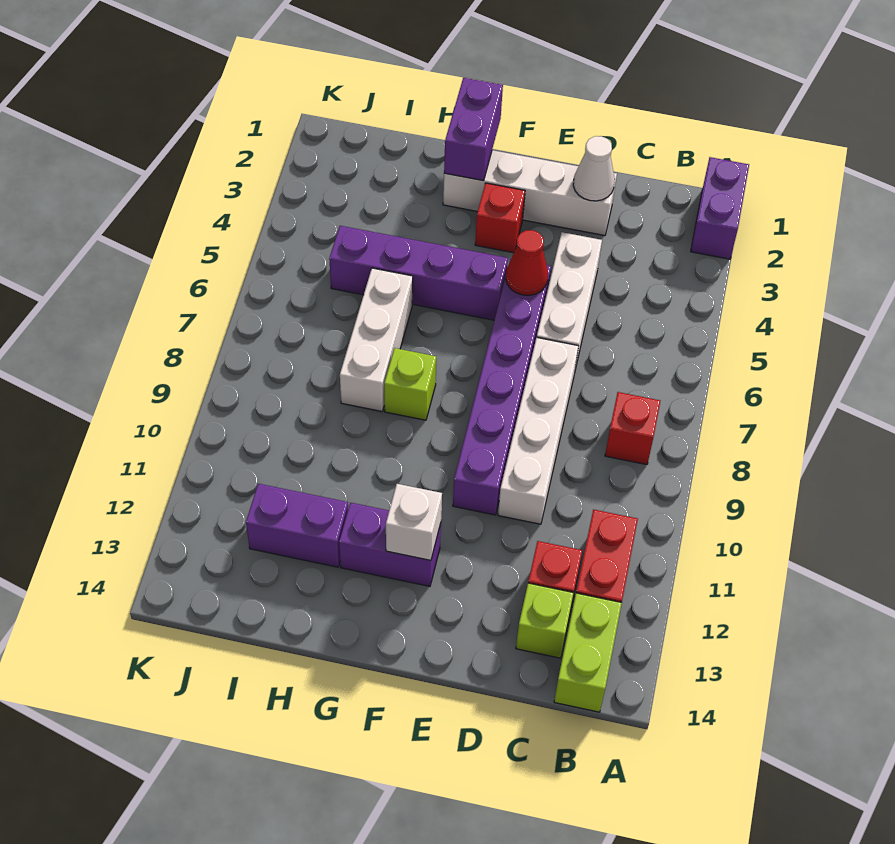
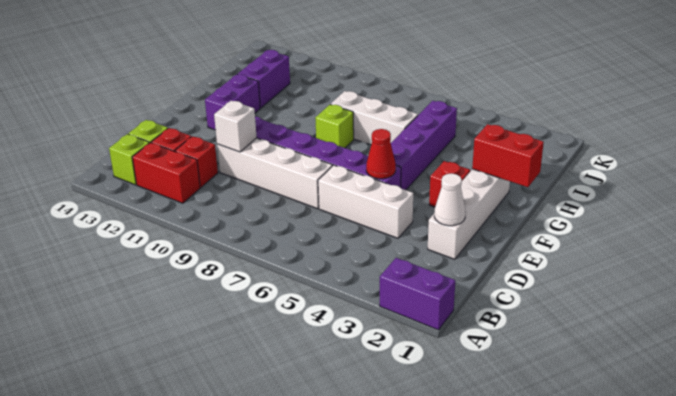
red brick B8 level 1 -> red brick C11 level 1
lime brick B13:B14 level 1 -> lime brick B13 level 1
white brick F12 level 2 -> white brick D10 level 2
purple brick G1:G2 level 2 -> red brick G1:G2 level 2

